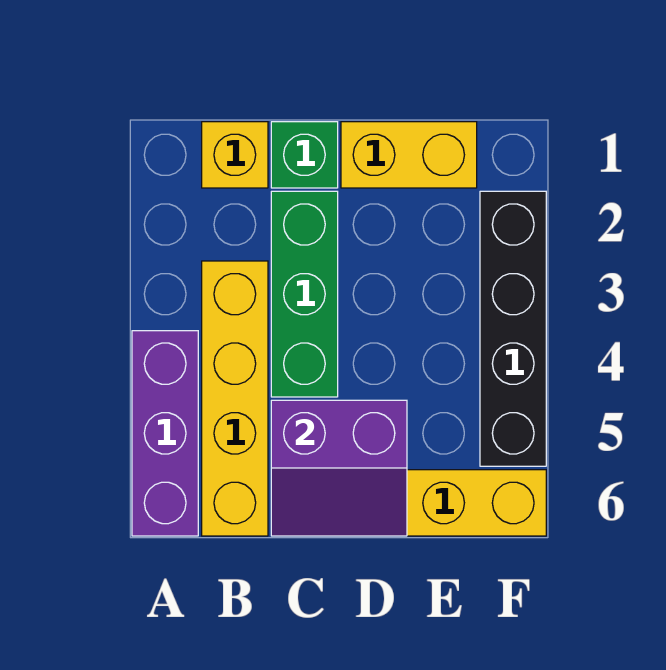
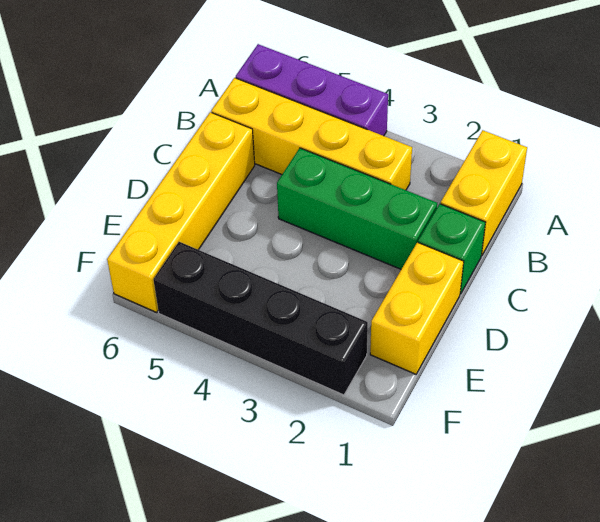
yellow brick B1 level 1 -> yellow brick A1:B1 level 1
purple slope C5:D6 level 2 top 5 -> none

